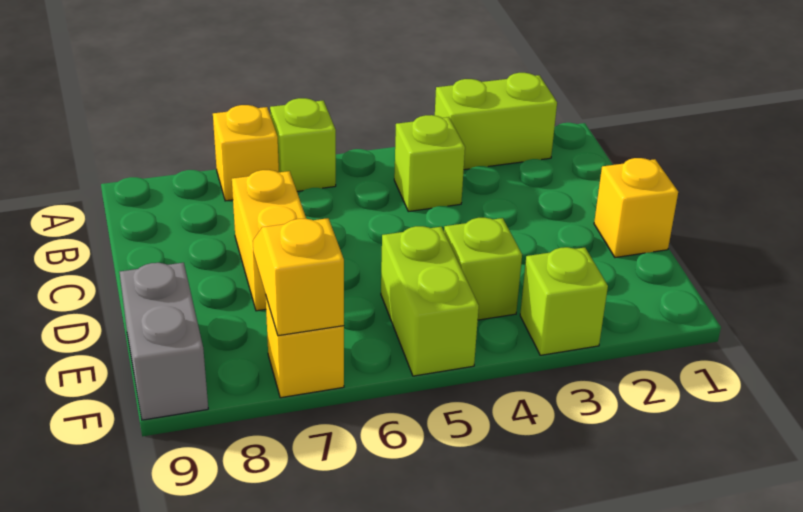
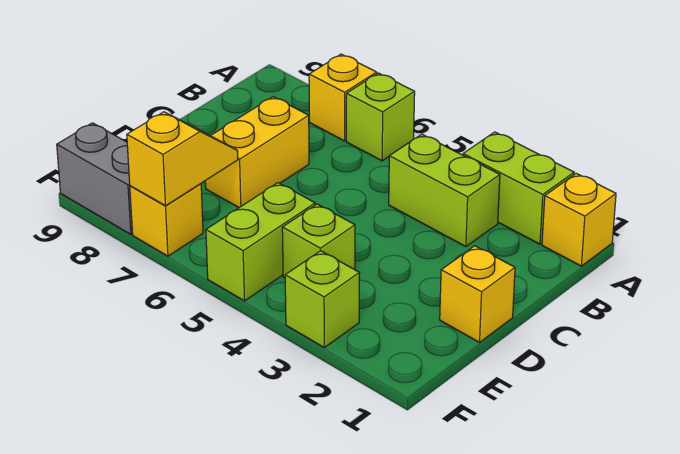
none -> yellow brick A1 level 1
lime brick B4 level 1 -> lime brick B3:B4 level 1
grey brick E9:F9 level 1 -> grey brick F8:F9 level 1

